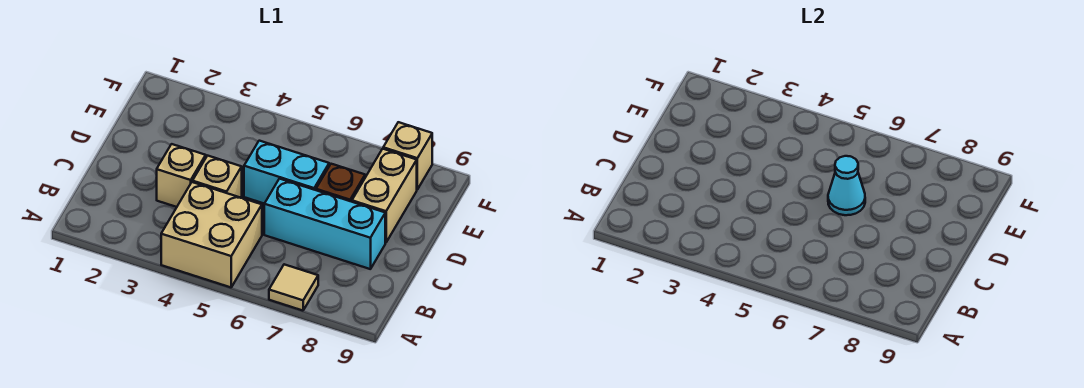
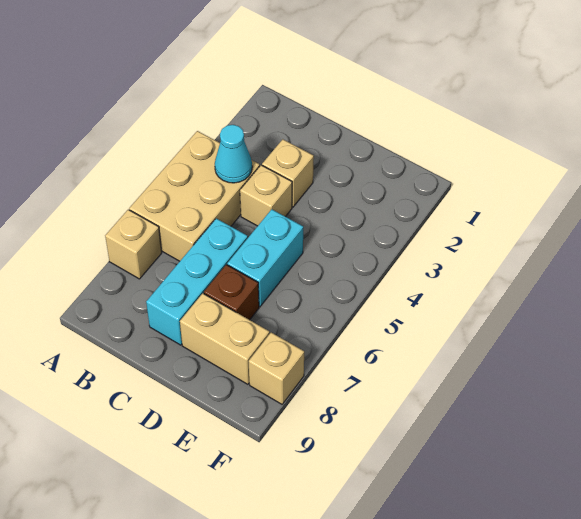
tan brick A4:B5 level 1 -> tan brick A4:B6 level 1
tan tile A7 level 1 -> tan brick A7 level 1
cyan cone D6 level 2 -> cyan cone B4 level 2

